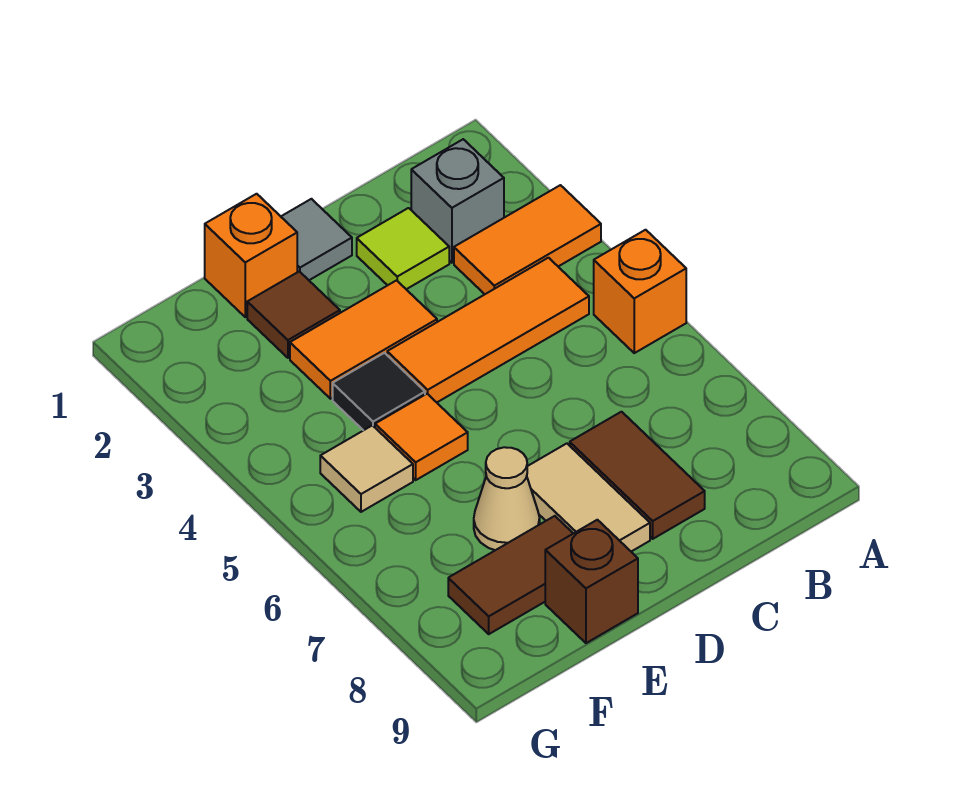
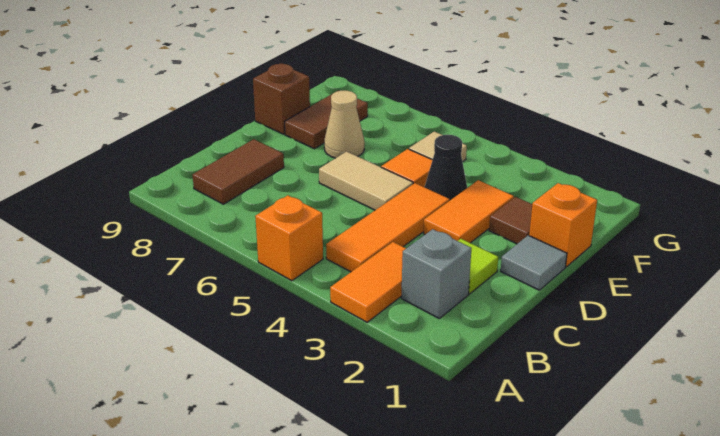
brown tile C7:C8 level 1 -> brown tile B8:C8 level 1
tan tile D7:D8 level 1 -> tan tile D5:D6 level 1
black tile E4 level 1 -> black cone E4 level 1

